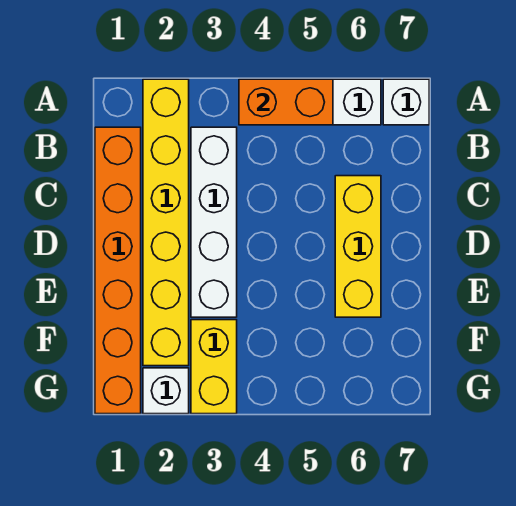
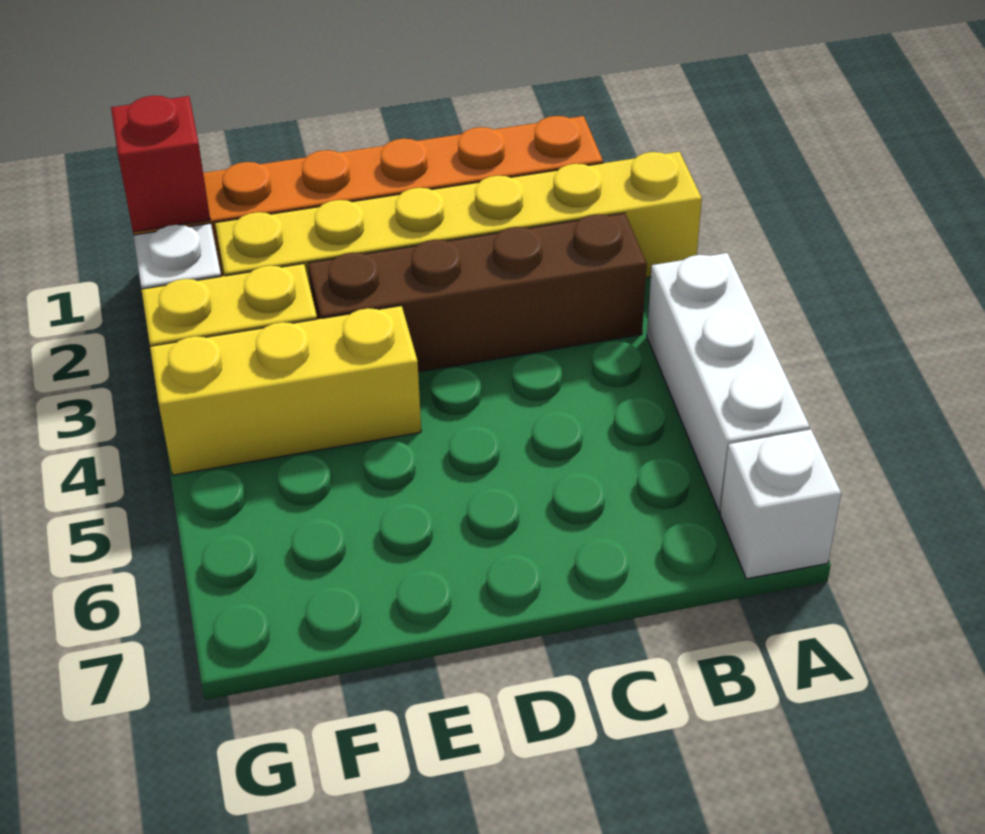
orange brick A4:A5 level 2 -> none
white brick B3:E3 level 1 -> brown brick B3:E3 level 1
yellow brick C6:E6 level 1 -> yellow brick E4:G4 level 1
none -> red brick G1 level 2

